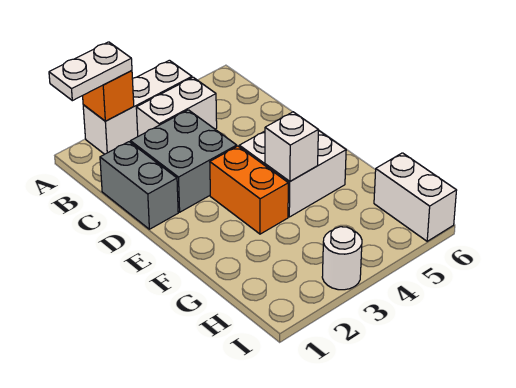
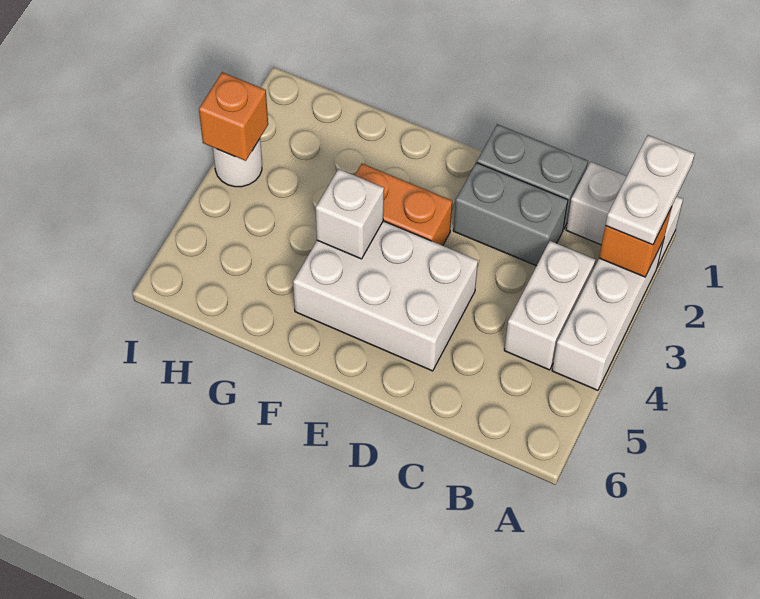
grey brick C2:D3 level 1 -> grey brick C2:D2 level 1
white brick E4:F5 level 1 -> white brick D4:F5 level 1
white brick H6:I6 level 1 -> white brick A1:B1 level 1
none -> orange brick I3 level 2

